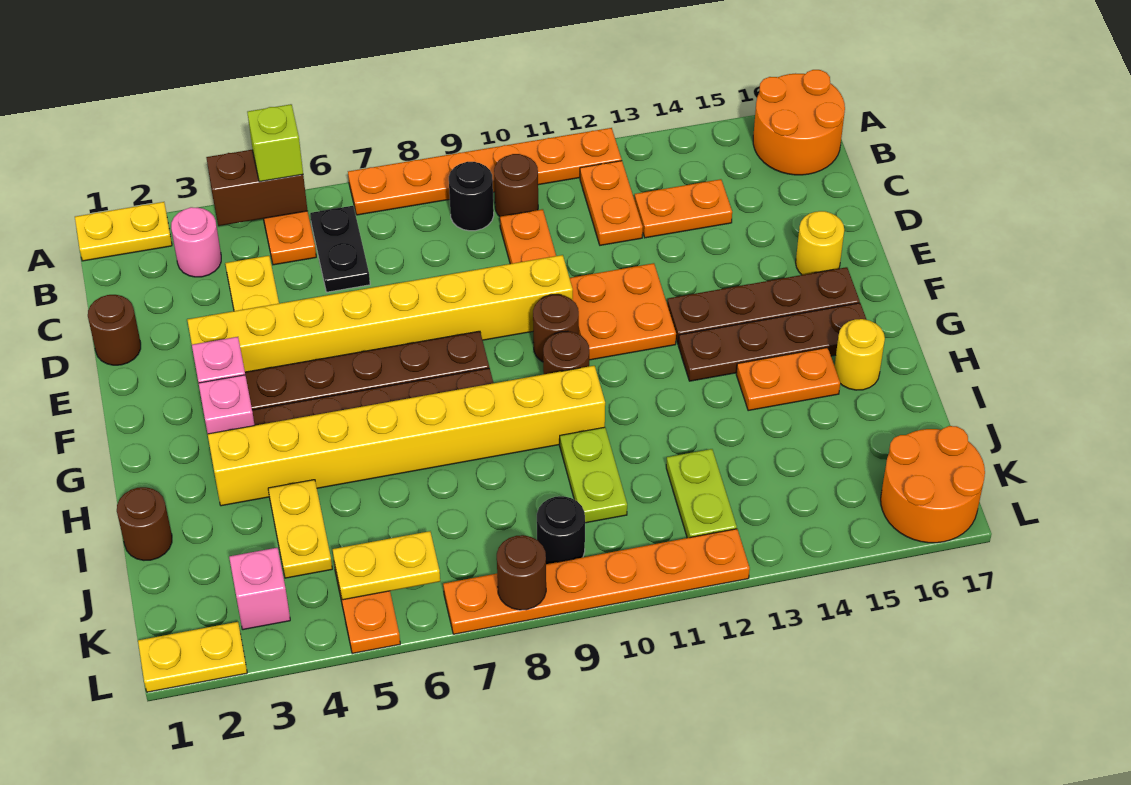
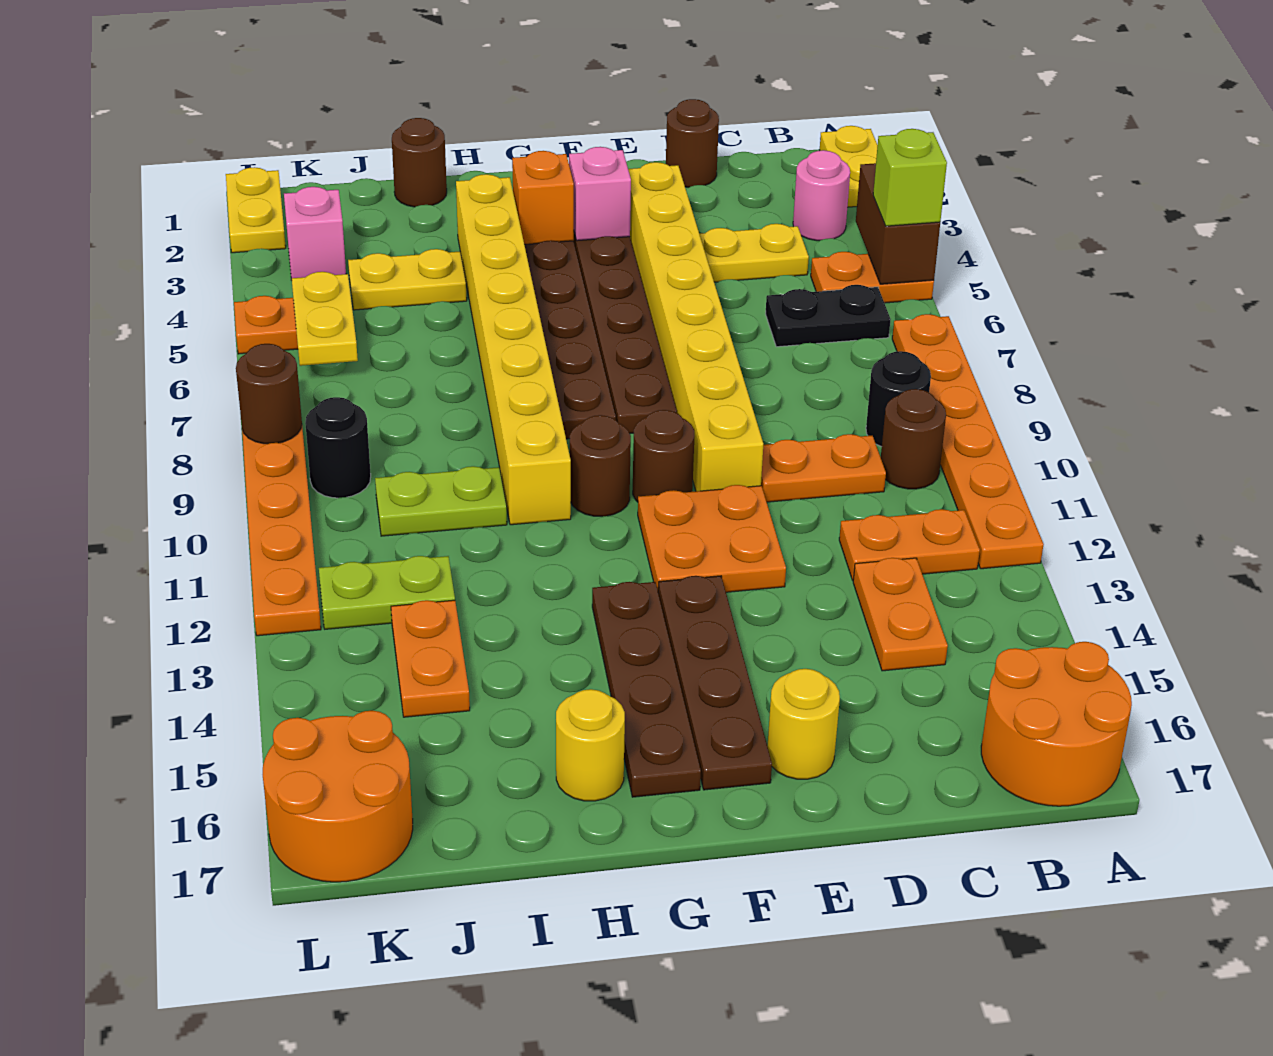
pink brick G3 level 2 -> orange brick G3 level 2
orange plate H14:H15 level 1 -> orange plate J13:J14 level 1

